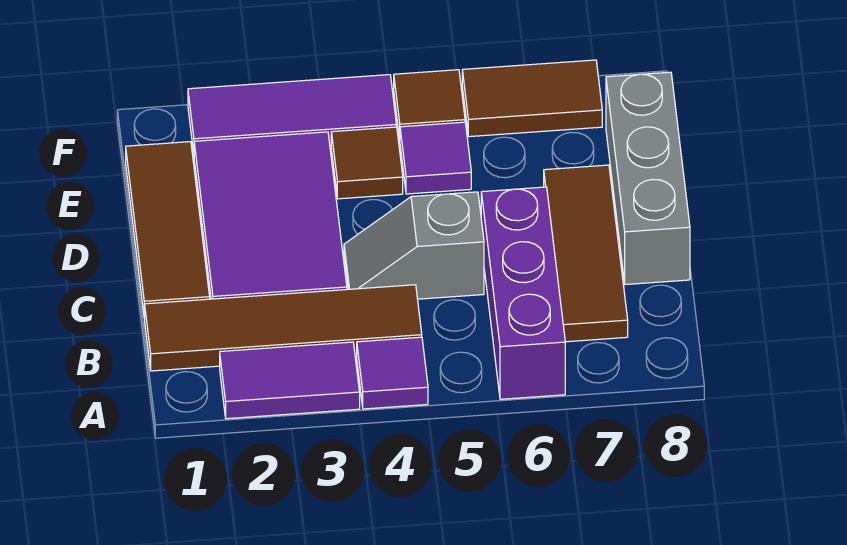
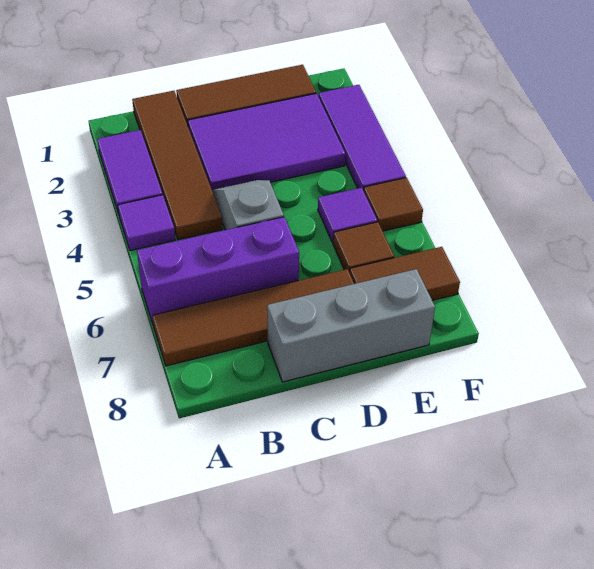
brown tile B7:D7 level 1 -> brown tile A7:D7 level 1
brown tile E4 level 1 -> brown tile E6 level 1
brown tile F6:F7 level 1 -> brown tile E7:F7 level 1

